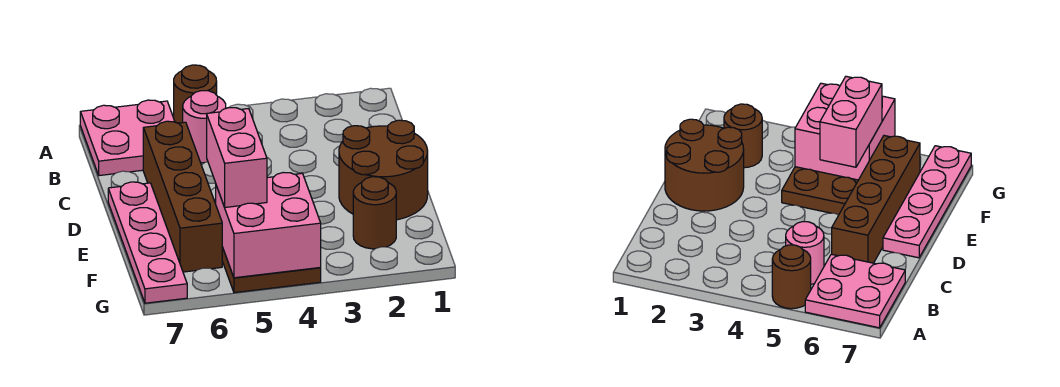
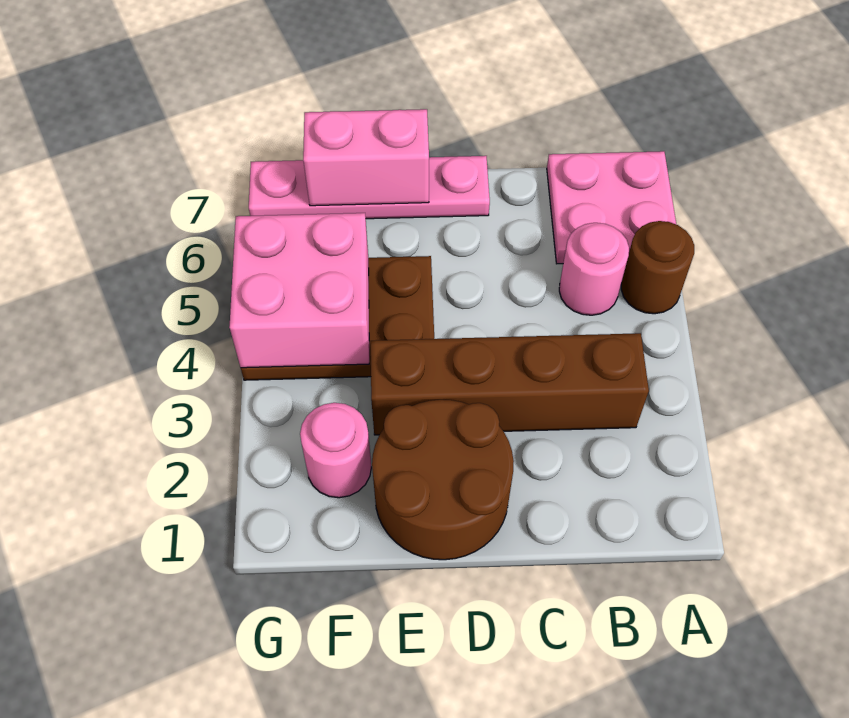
brown brick C6:F6 level 1 -> brown brick B3:E3 level 1
pink brick E5:F5 level 3 -> pink brick E7:F7 level 2
brown round brick F2 level 1 -> pink round brick F2 level 1

